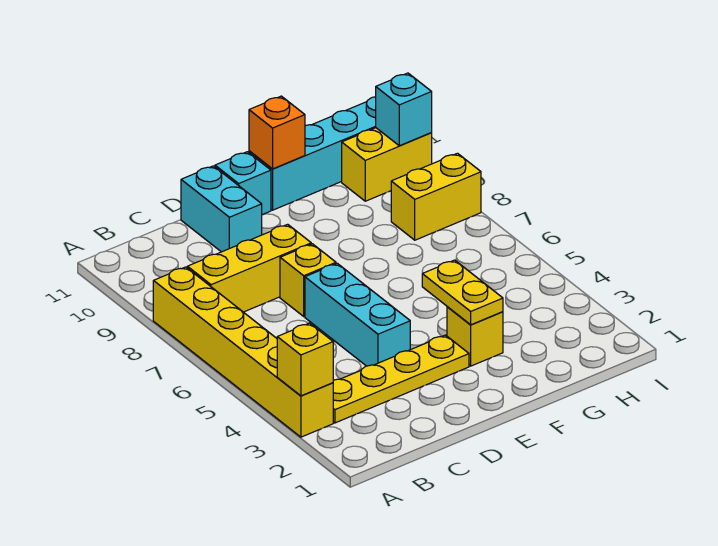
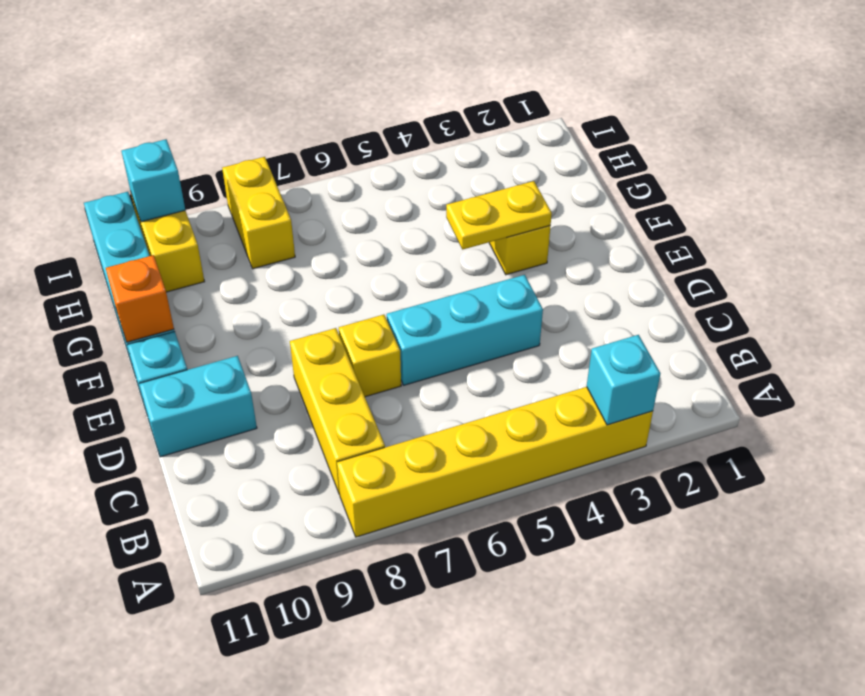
yellow brick A3 level 2 -> cyan brick A3 level 2
yellow plate B3:E3 level 1 -> none

